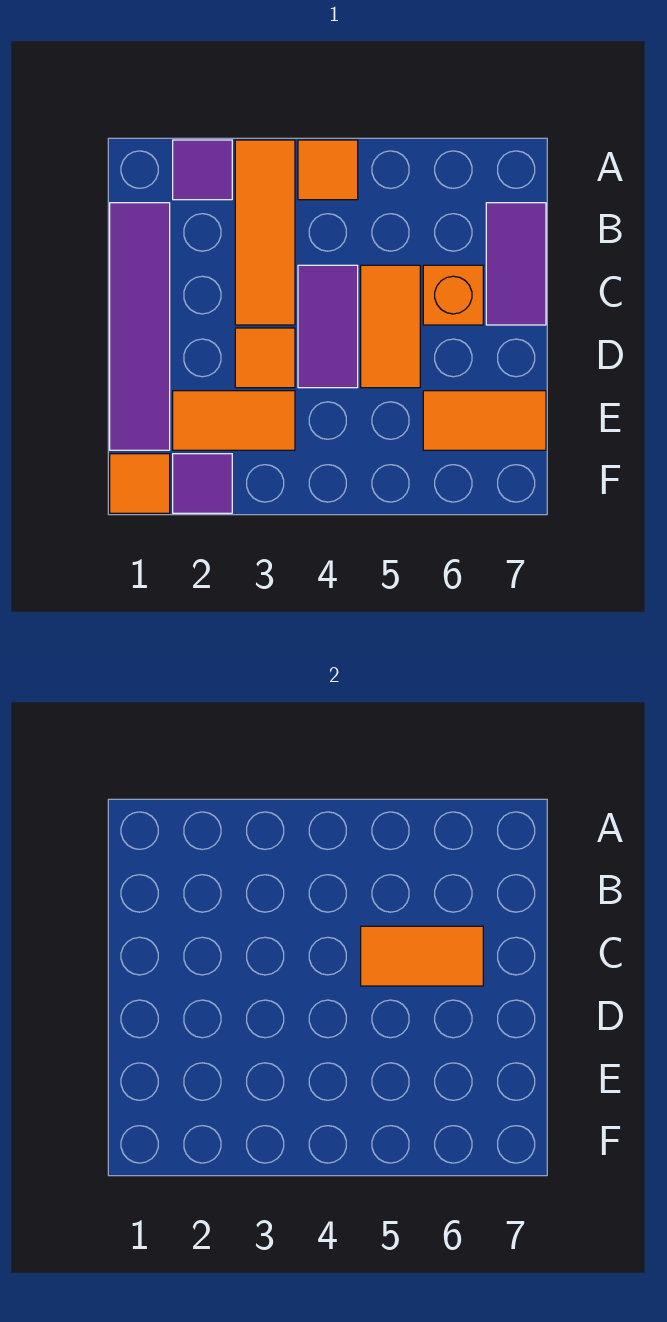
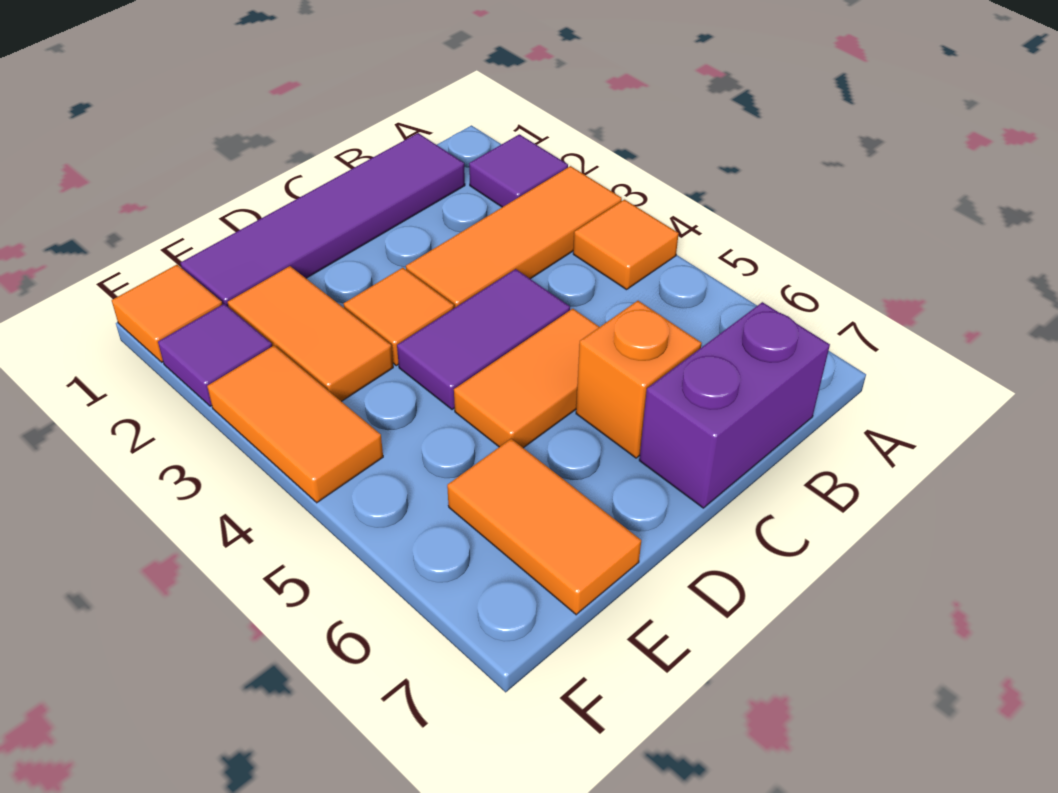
purple tile B7:C7 level 1 -> purple brick B7:C7 level 1
orange tile C5:C6 level 2 -> orange tile F3:F4 level 1

